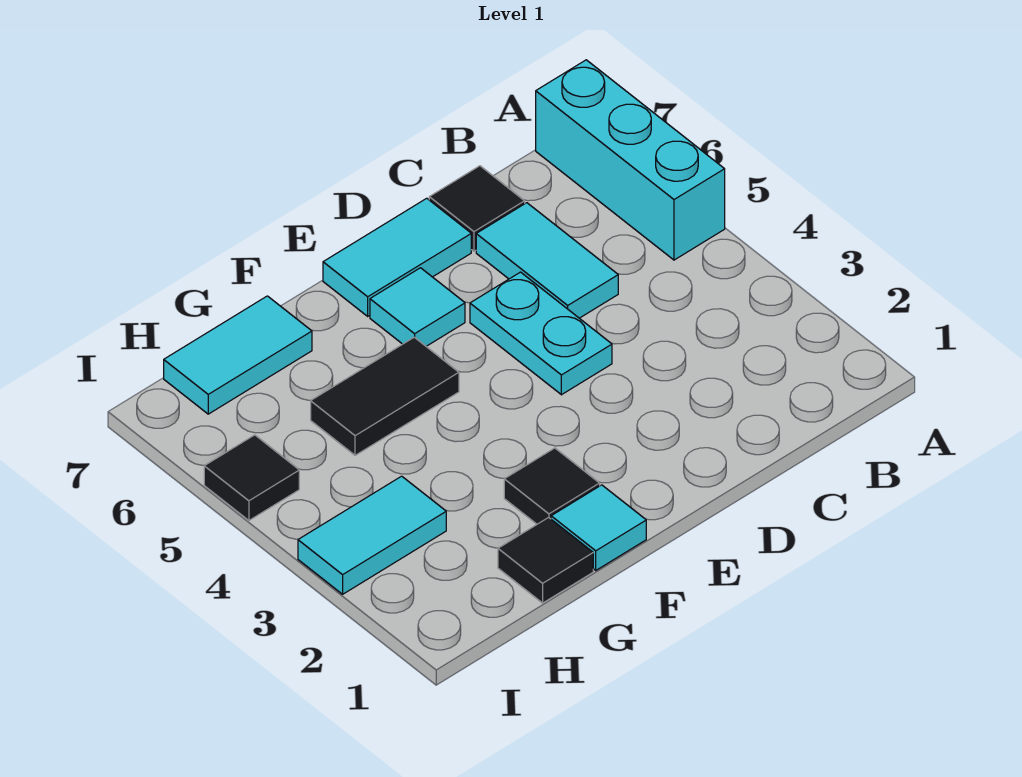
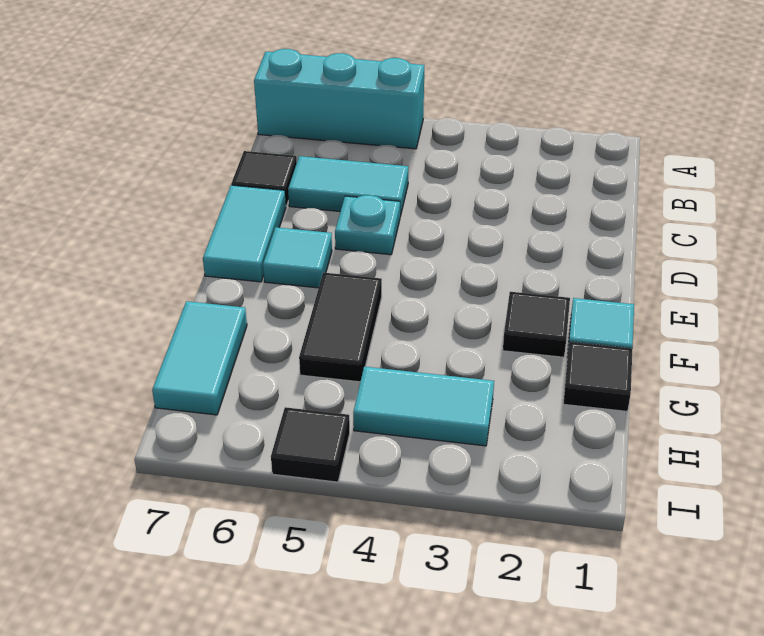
cyan plate D4:D5 level 1 -> cyan plate D5 level 1
cyan tile H3:I3 level 1 -> cyan tile H3:H4 level 1

